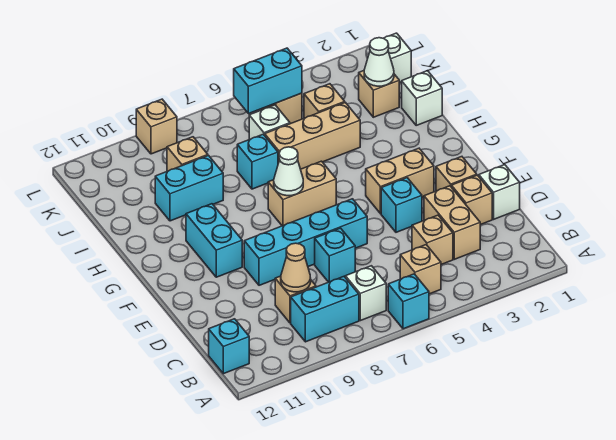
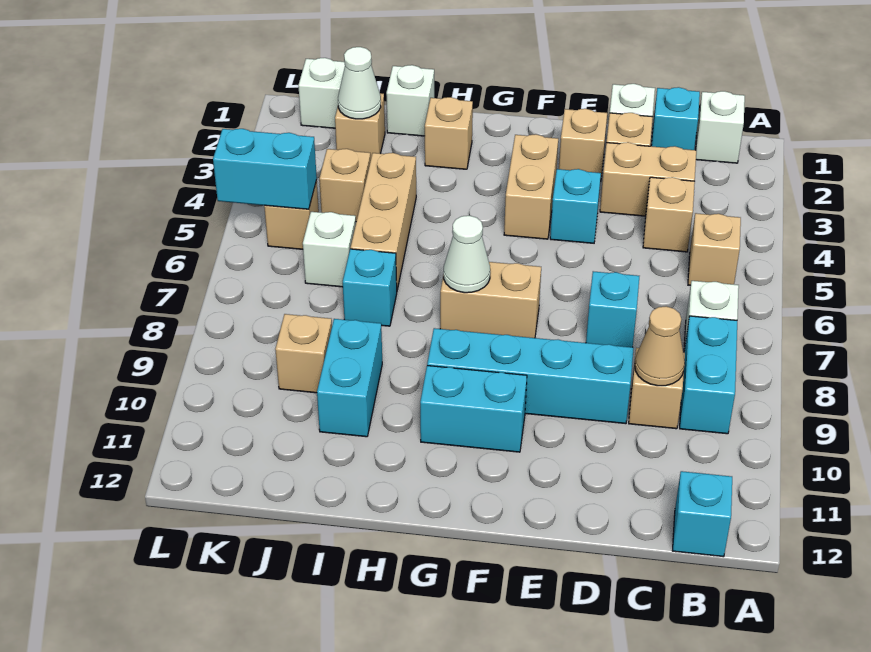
cyan brick A6 level 1 -> cyan brick C1 level 1
none -> white brick B1 level 1
cyan brick E6:E9 level 1 -> cyan brick D9:G9 level 1
tan brick G6:G7 level 1 -> tan brick F7:G7 level 1
cyan brick K5:K6 level 2 -> cyan brick K5:L5 level 2
tan brick L9 level 1 -> tan brick H2 level 1

